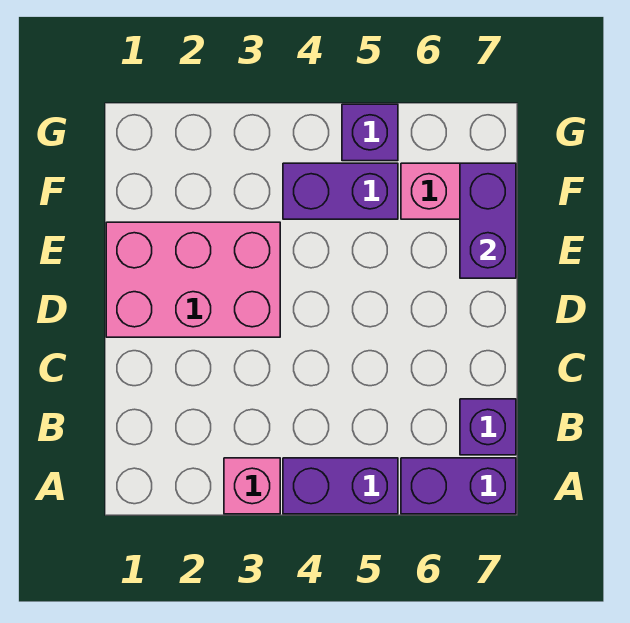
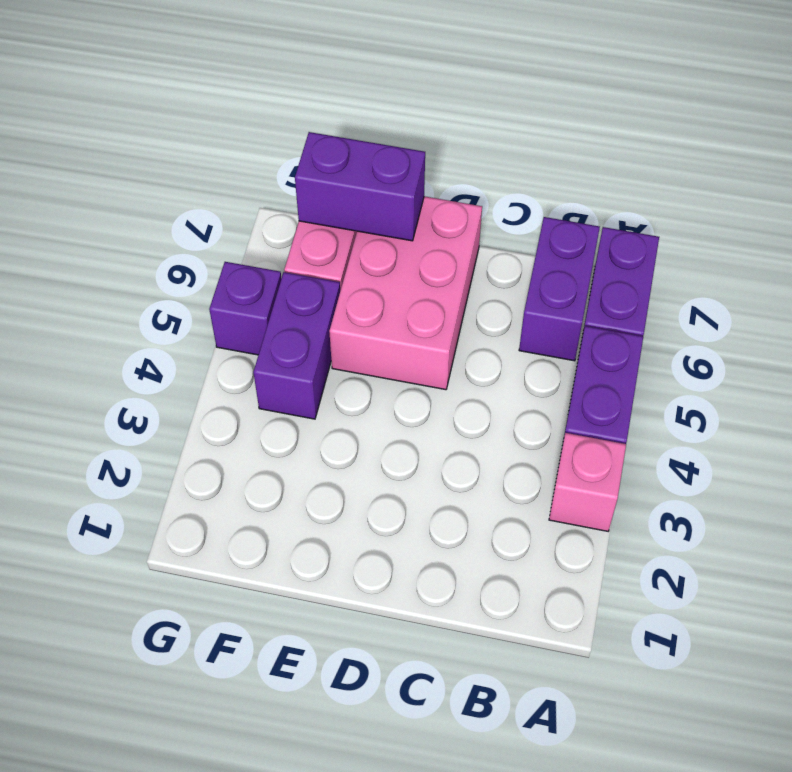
purple brick B7 level 1 -> purple brick B6:B7 level 1
pink brick D1:E3 level 1 -> pink brick D5:E7 level 1

